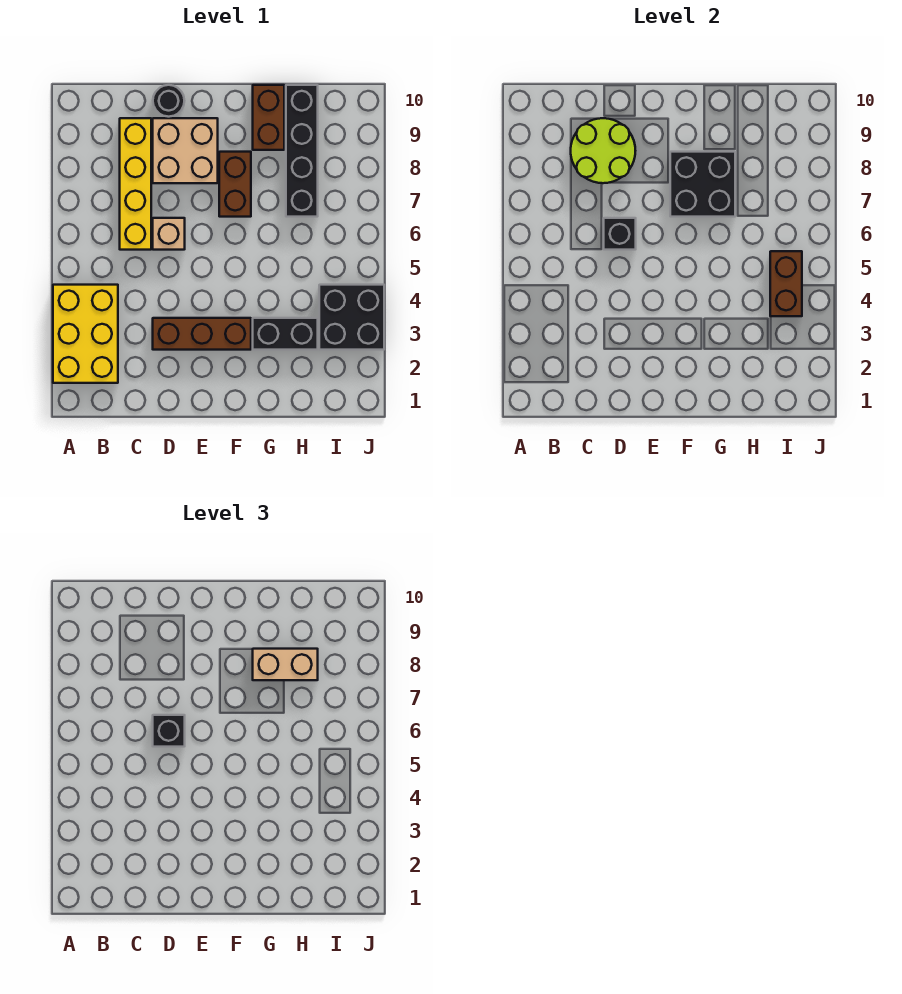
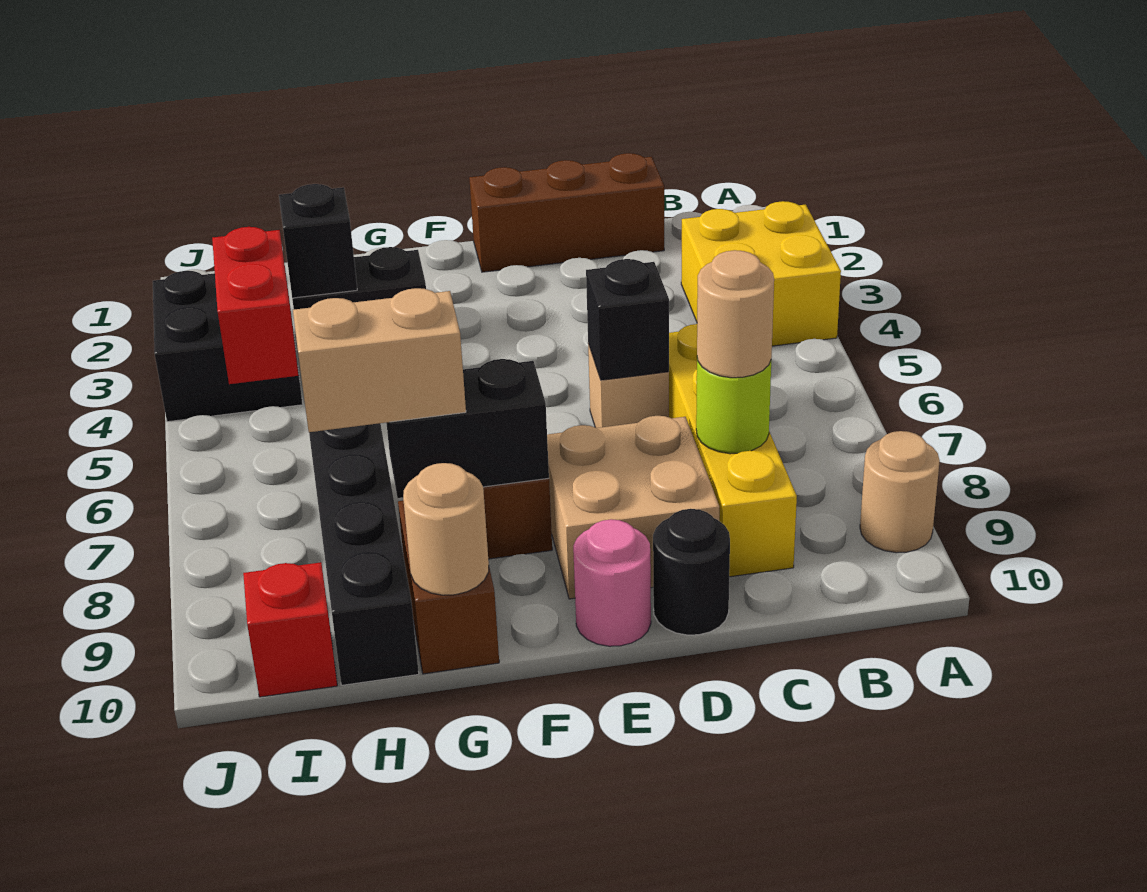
yellow brick A2:B4 level 1 -> yellow brick A3:B4 level 1
none -> tan round brick A9 level 1
lime round brick C8:D9 level 2 -> lime round brick C8 level 2
none -> tan round brick C8 level 3
brown brick D3:F3 level 1 -> brown brick C1:E1 level 1
black brick D6 level 3 -> black brick H3 level 2
none -> pink round brick E10 level 1
black brick F7:G8 level 2 -> black brick F8:G8 level 2
none -> tan round brick G10 level 2
brown brick I4:I5 level 2 -> red brick I4:I5 level 2
none -> red brick I10 level 1

